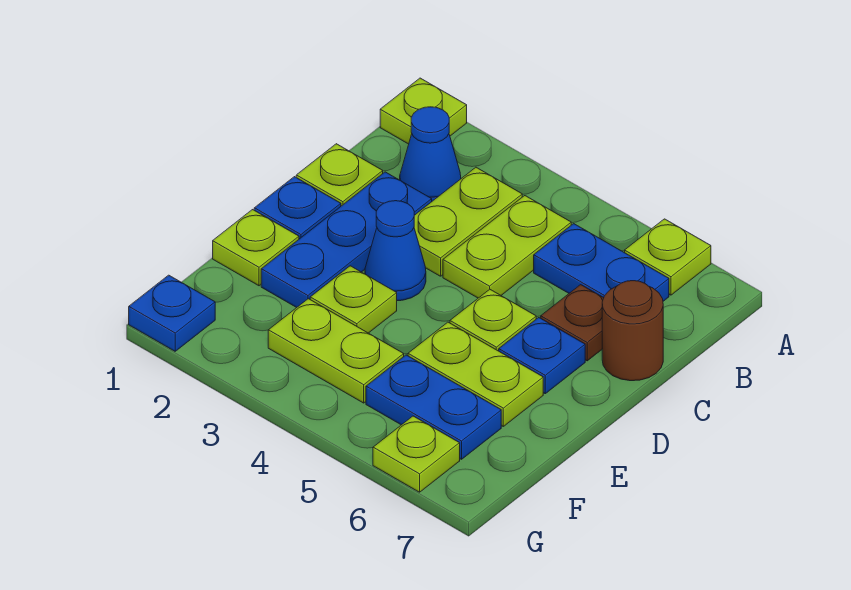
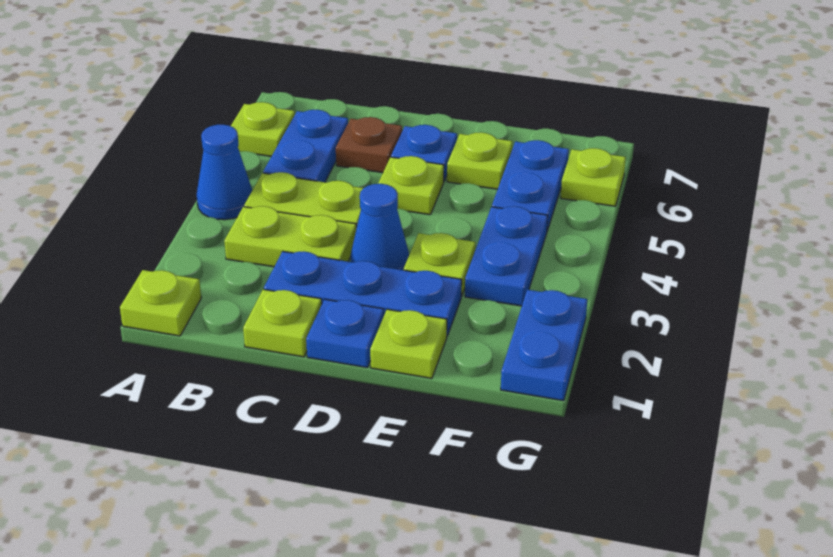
blue cone B2 level 1 -> blue cone A4 level 1
brown round brick C7 level 1 -> none
lime plate E5:E6 level 1 -> lime plate E6 level 1
lime plate F3:F4 level 1 -> blue plate F3:F4 level 1
blue plate G1 level 1 -> blue plate G1:G2 level 1

